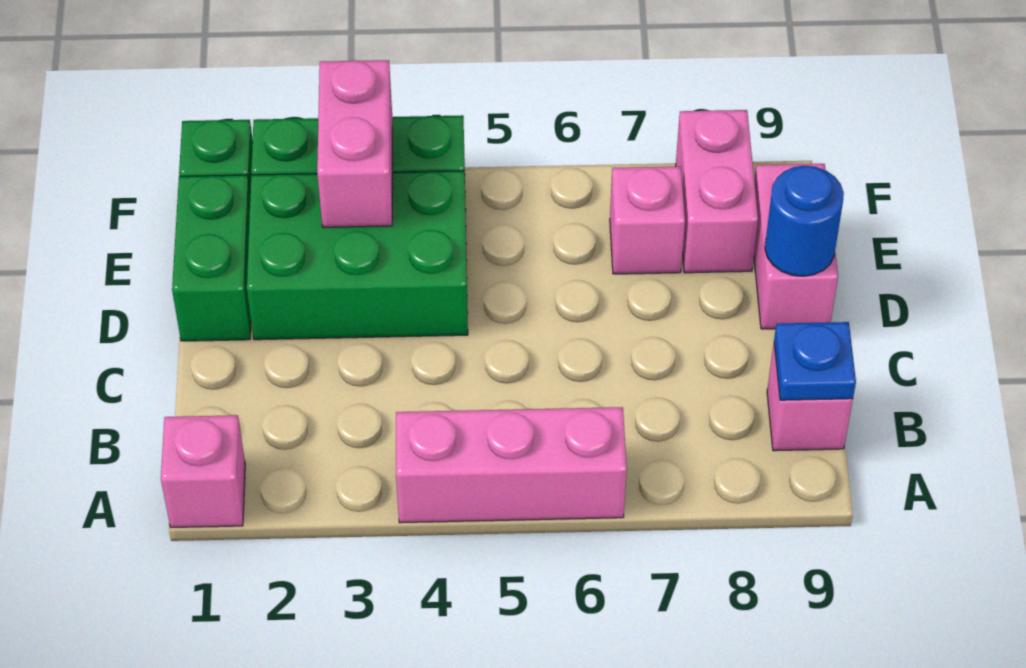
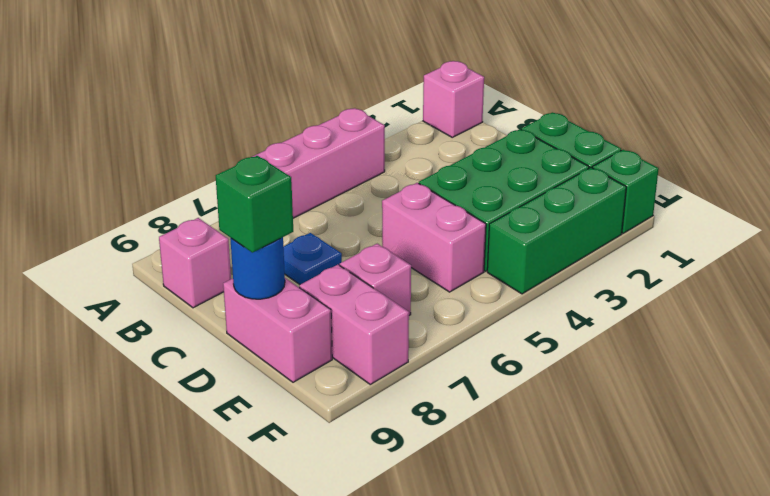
blue plate B9 level 2 -> blue plate C7 level 1
none -> green brick D9 level 3
pink brick E3:F3 level 2 -> pink brick D5:E5 level 1

